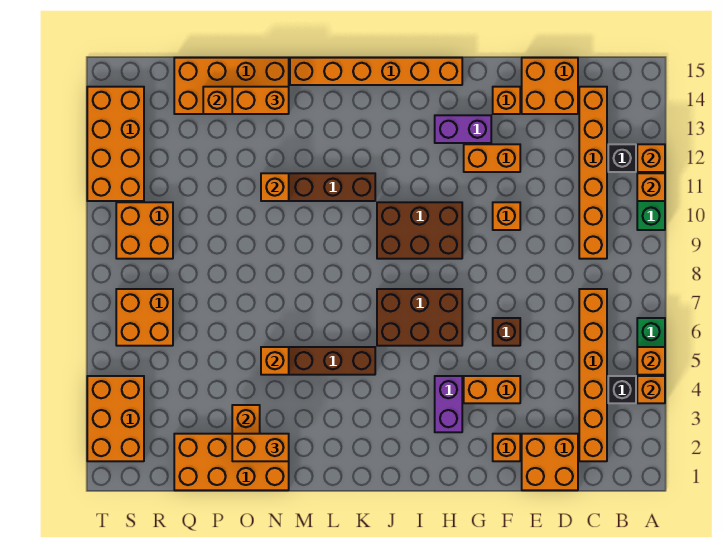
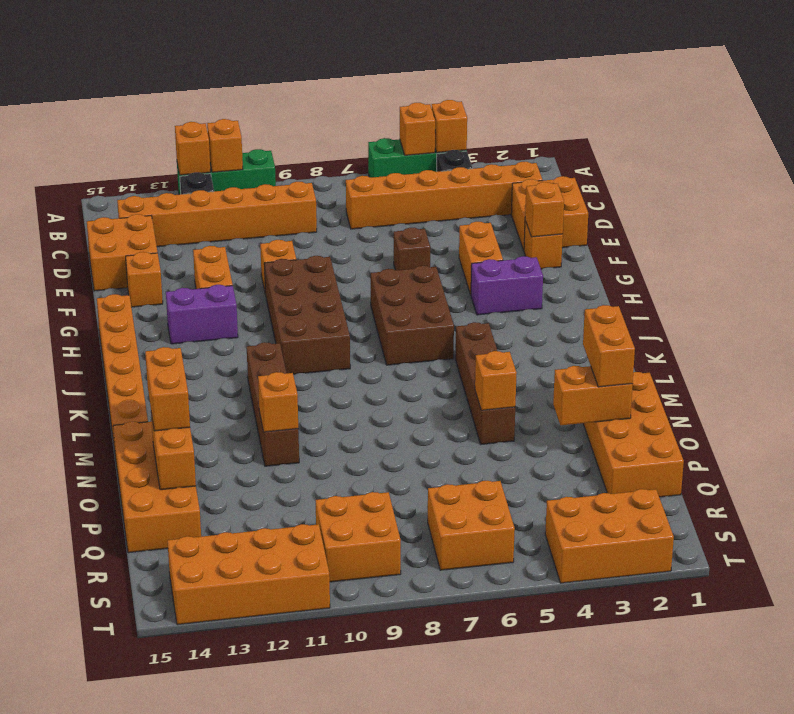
none -> orange brick F2 level 2
purple brick G13:H13 level 1 -> purple brick H12:H13 level 1
brown brick H9:J10 level 1 -> brown brick G9:J10 level 1

